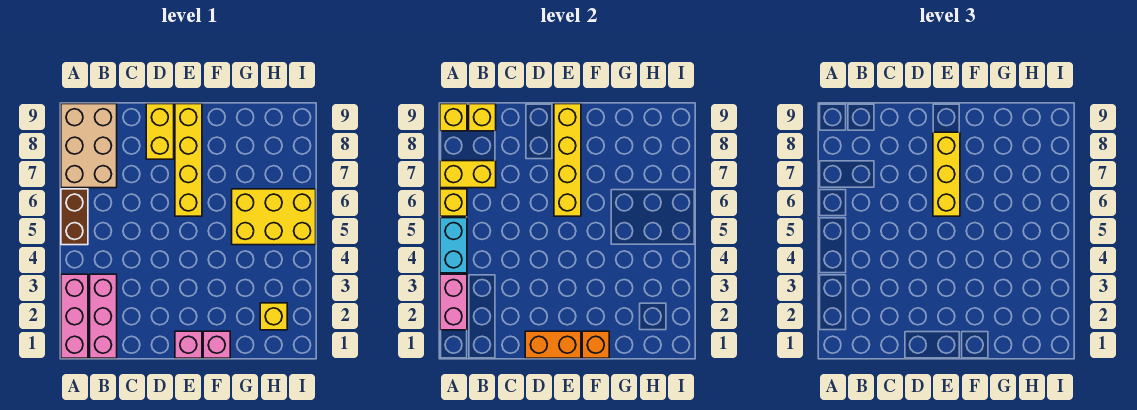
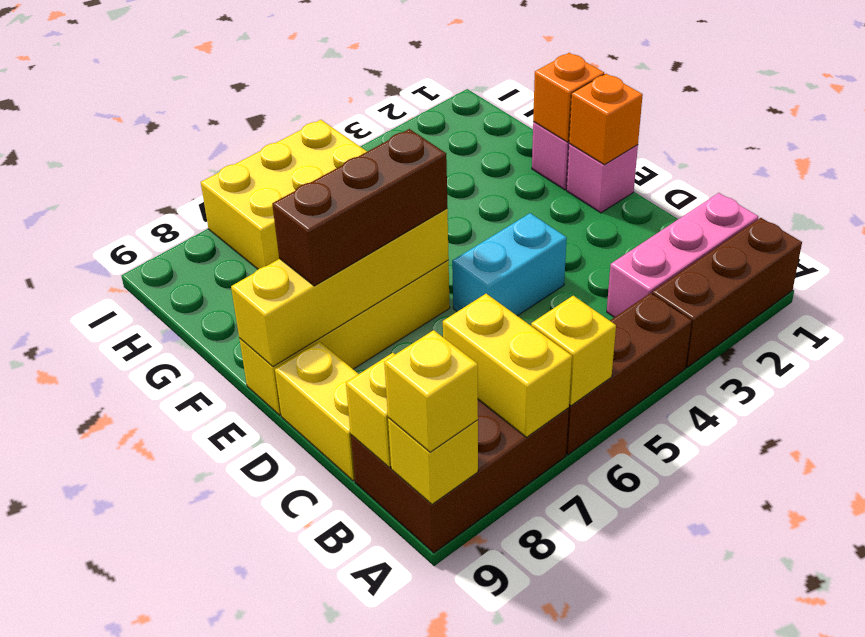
pink brick A1:A3 level 1 -> brown brick A1:A3 level 1
pink brick A2:A3 level 2 -> none
cyan brick A4:A5 level 2 -> cyan brick D4:D5 level 1
brown brick A5:A6 level 1 -> brown brick A4:A6 level 1
tan brick A7:B9 level 1 -> brown brick A7:B9 level 1
orange brick D1:E1 level 2 -> orange brick E1 level 2
yellow brick D8:D9 level 1 -> yellow brick C9:D9 level 1
yellow brick E6:E8 level 3 -> brown brick E6:E8 level 3
yellow brick G5:I6 level 1 -> yellow brick H5:I7 level 1
yellow brick H2 level 1 -> yellow brick A9 level 3

